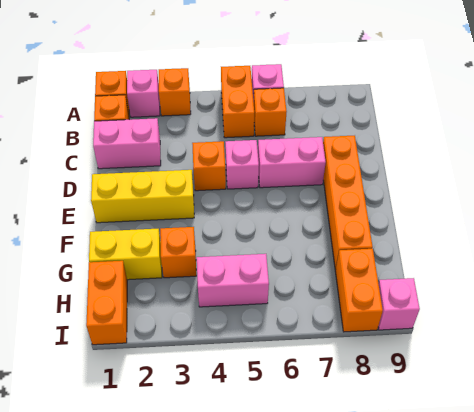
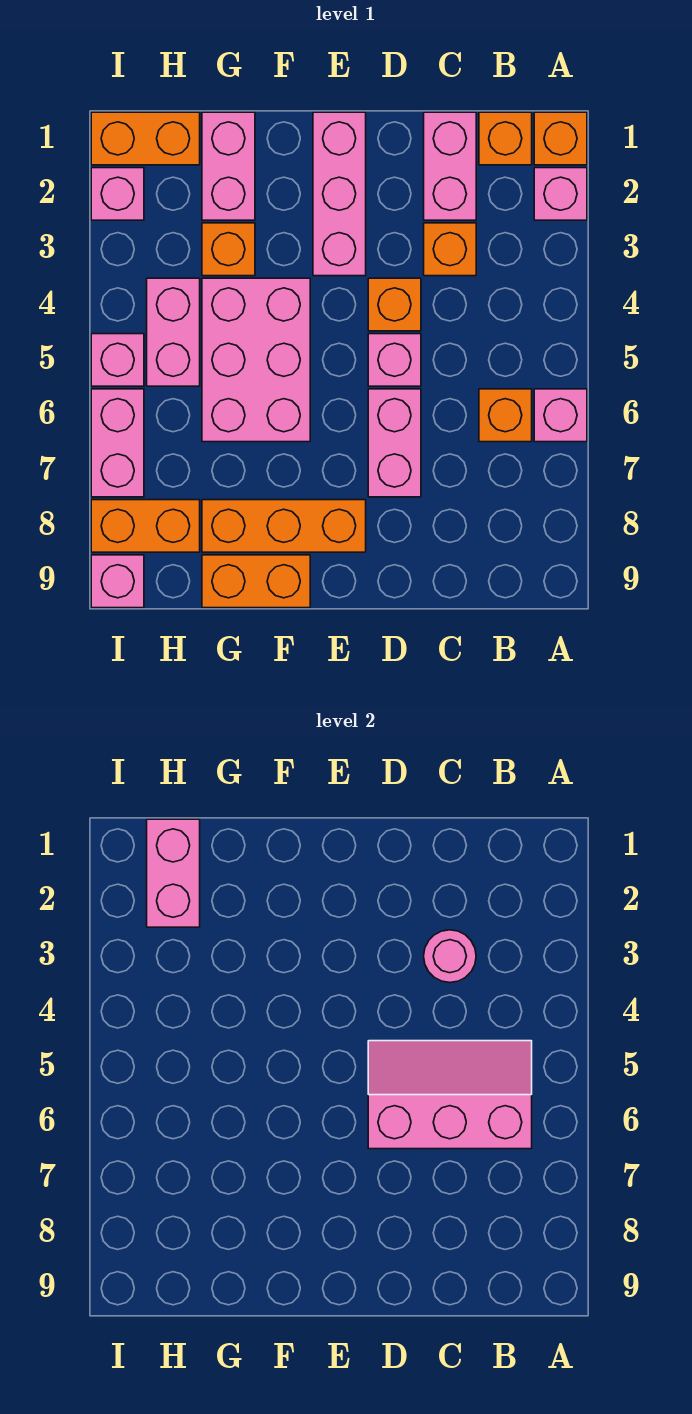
orange brick A3 level 1 -> orange brick C3 level 1
orange brick A5:B5 level 1 -> orange brick F9:G9 level 1
none -> pink slope B5:D6 level 2 top 6
none -> pink round brick C3 level 2
orange brick D8:G8 level 1 -> orange brick E8:G8 level 1
yellow brick E1:E3 level 1 -> pink brick E1:E3 level 1
none -> pink brick F4:G6 level 1
yellow brick G1:G2 level 1 -> pink brick G1:G2 level 1
none -> pink brick H1:H2 level 2
none -> pink brick I2 level 1
none -> pink brick I5 level 1
none -> pink brick I6:I7 level 1

